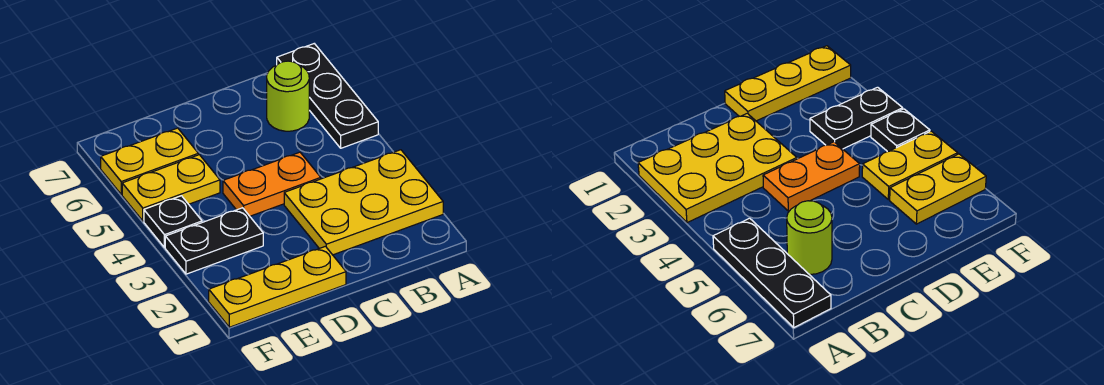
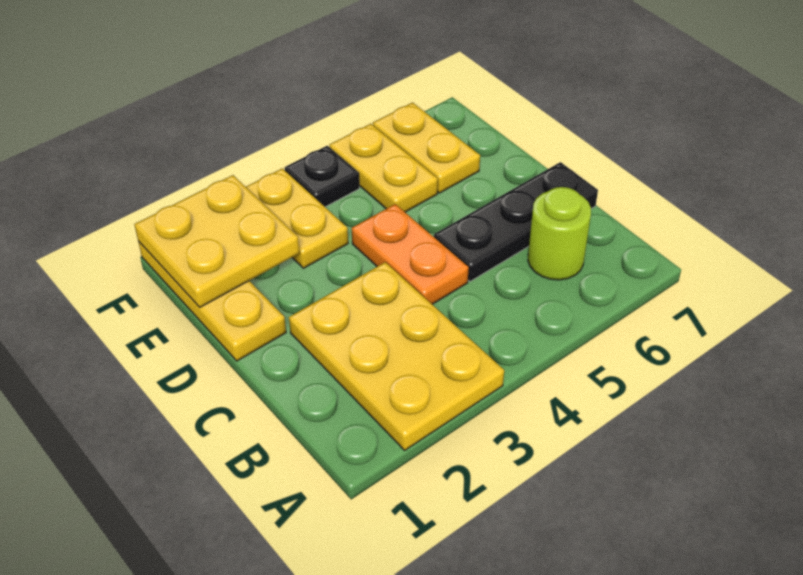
black plate A5:A7 level 1 -> black plate C5:C7 level 1
none -> yellow plate E1:F2 level 2
black plate E3:F3 level 1 -> yellow plate E3:F3 level 1

